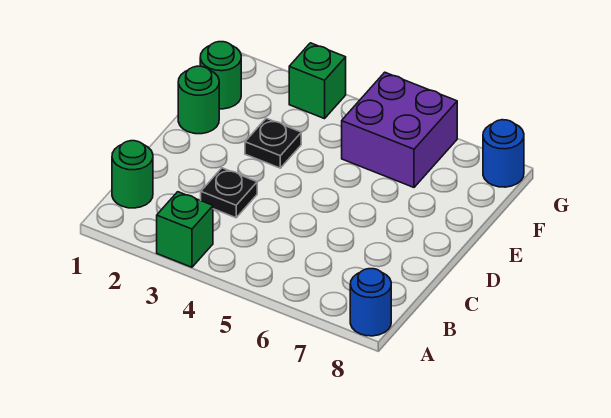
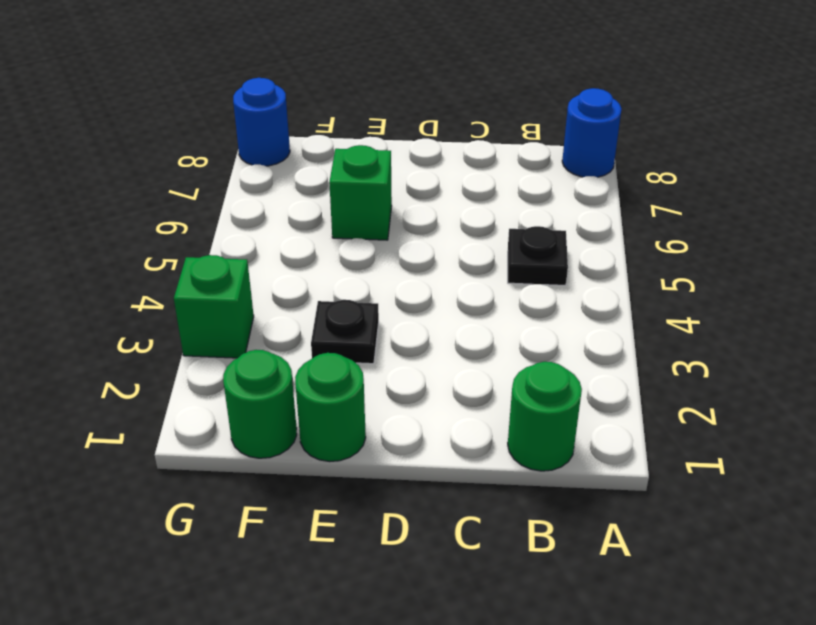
green brick A3 level 1 -> green brick E6 level 1
black plate C3 level 1 -> black plate B5 level 1
purple brick F5:G6 level 1 -> none

